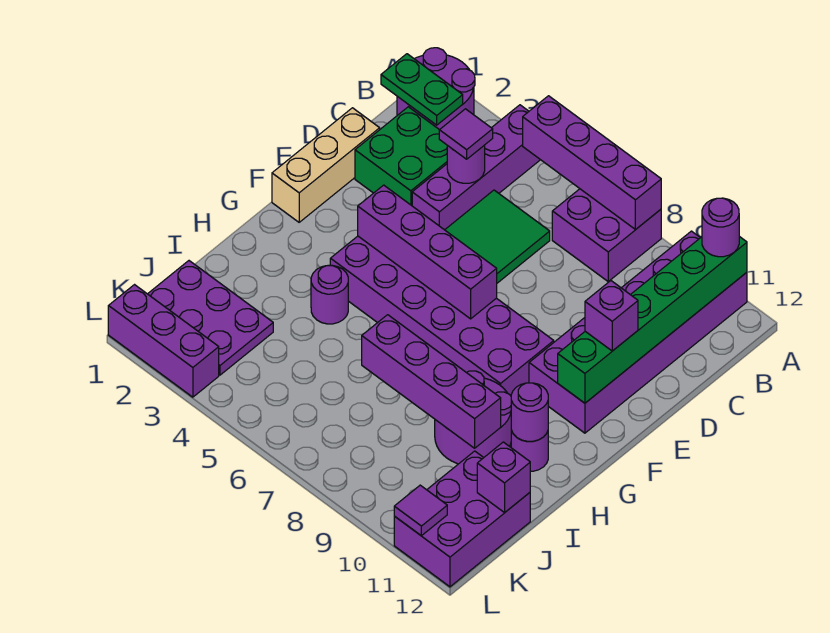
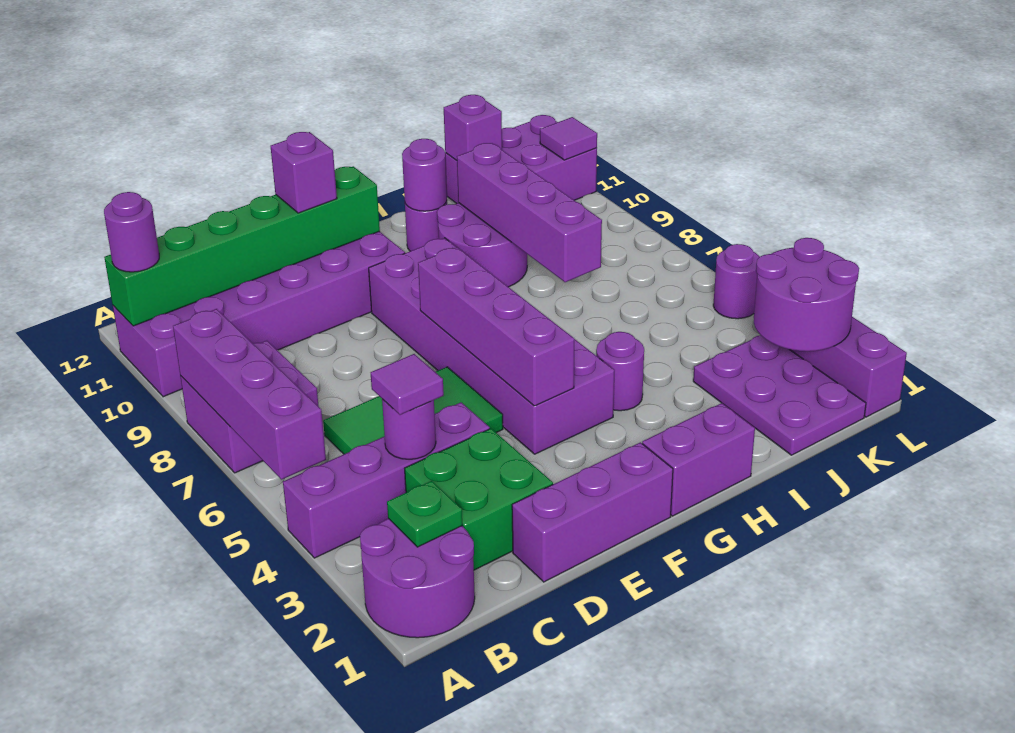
green plate B1:B2 level 2 -> green plate B2 level 2
tan brick D1:F1 level 1 -> purple brick D1:F1 level 1
none -> purple brick G1:H1 level 1
none -> purple round brick K2:L3 level 2
none -> purple round brick L5 level 1

